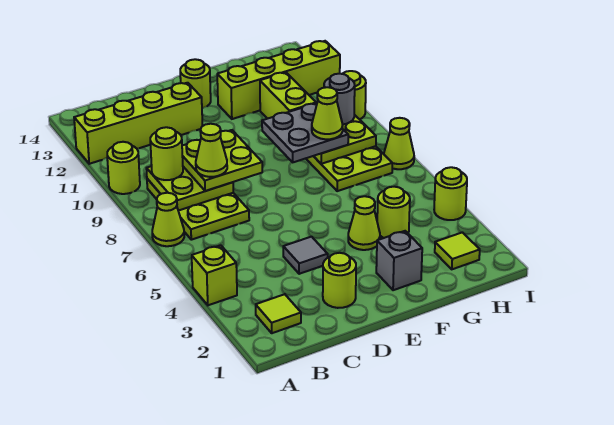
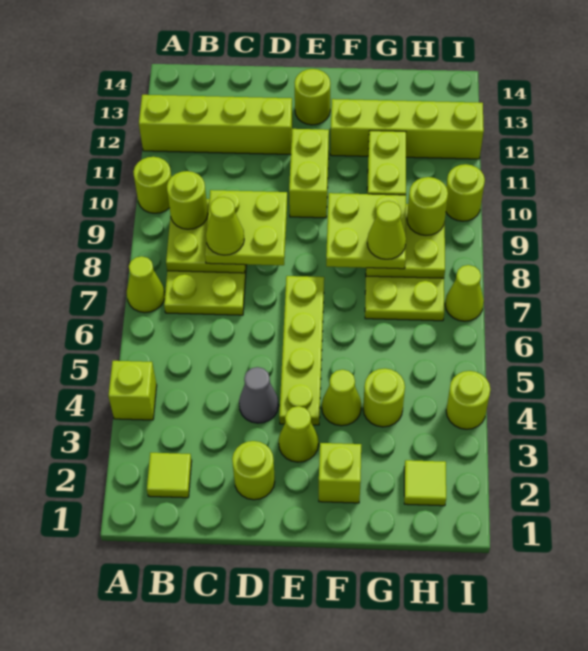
grey tile D4 level 1 -> grey cone D4 level 1
none -> lime cone E3 level 1
none -> lime plate E4:E7 level 1
none -> lime brick E10:E11 level 1
grey brick F2 level 1 -> lime brick F2 level 1
grey plate F8:G9 level 3 -> lime plate F8:G9 level 3
grey round brick H9 level 3 -> lime round brick H9 level 3

